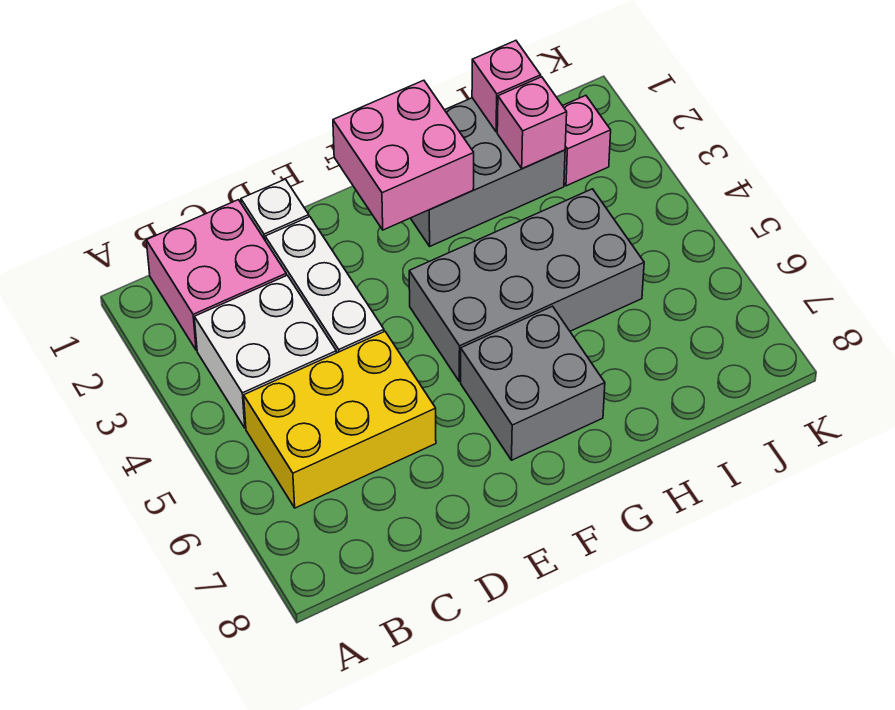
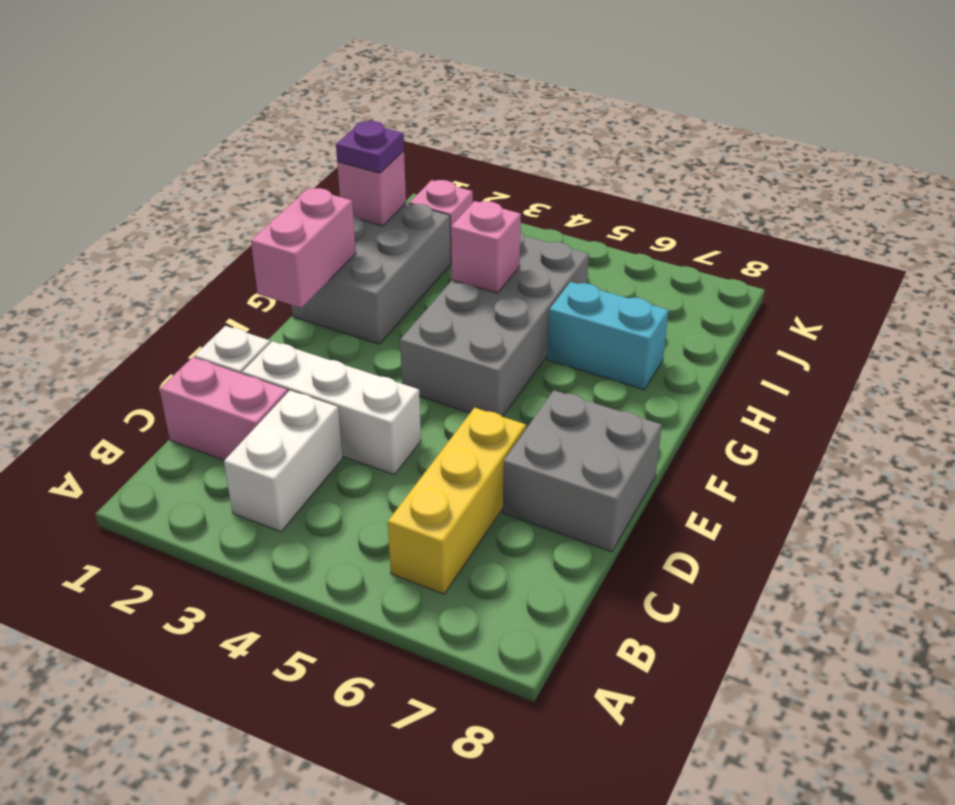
pink brick B1:C2 level 1 -> pink brick C1:C2 level 1
white brick B3:C4 level 1 -> white brick B3:C3 level 1
yellow brick B5:D6 level 1 -> yellow brick B6:D6 level 1
pink brick F1:G2 level 2 -> pink brick F1:G1 level 2
grey brick F6:G7 level 1 -> grey brick D7:E8 level 1
none -> cyan brick H6:H7 level 1
none -> purple plate I1 level 3
pink brick I2 level 2 -> pink brick H4 level 2

